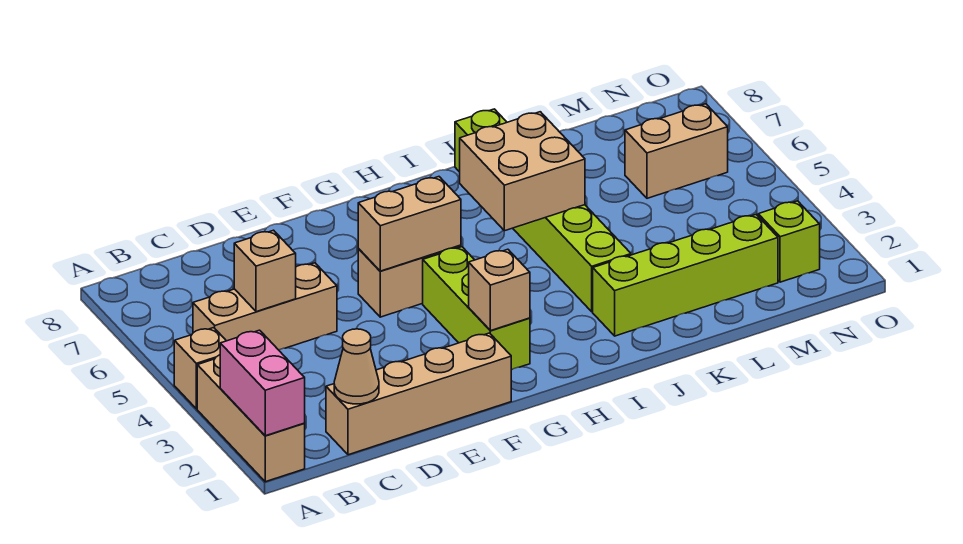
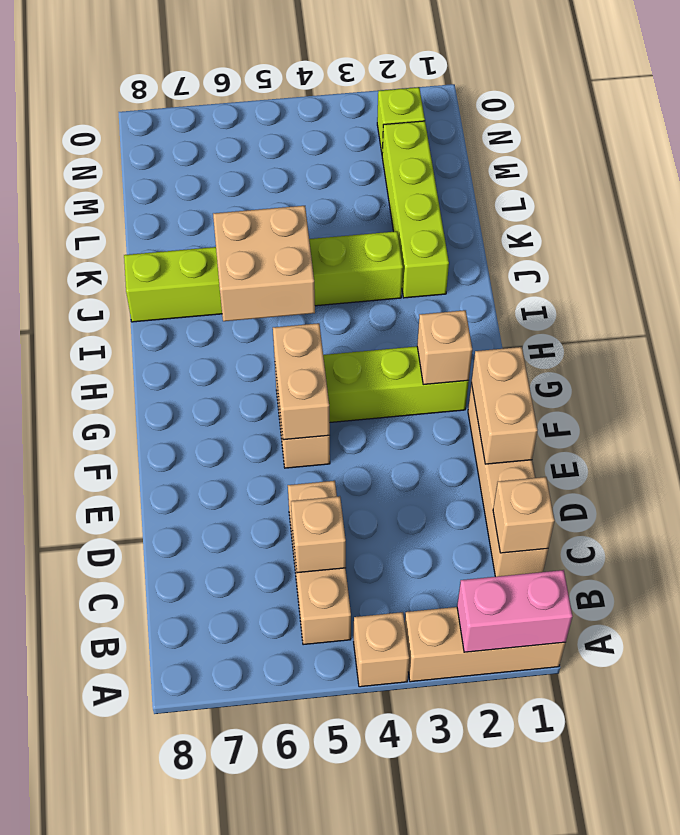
tan cone C1 level 2 -> tan brick C1 level 2
tan brick M6:N6 level 1 -> tan brick E1:F1 level 2

